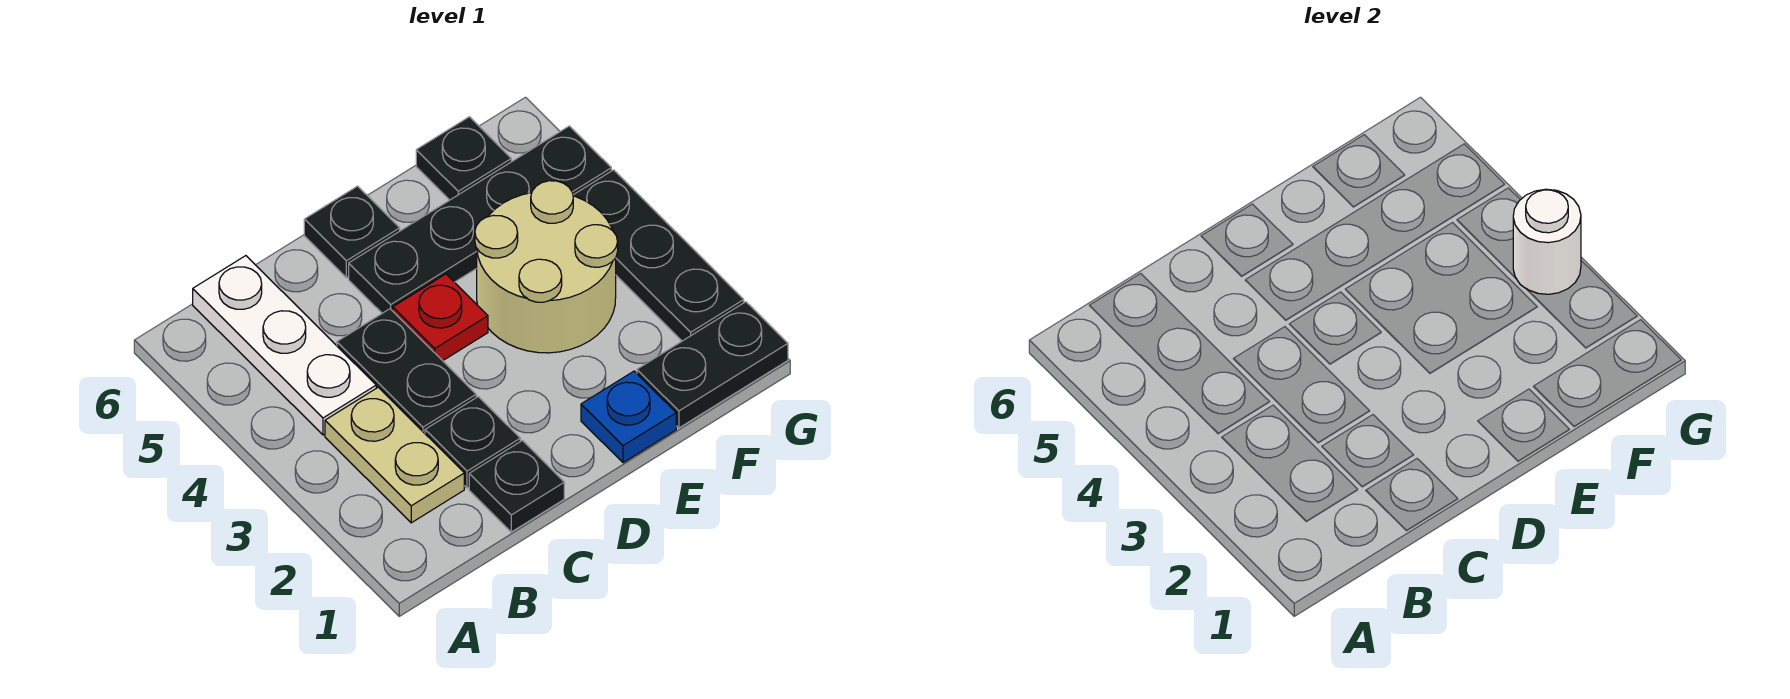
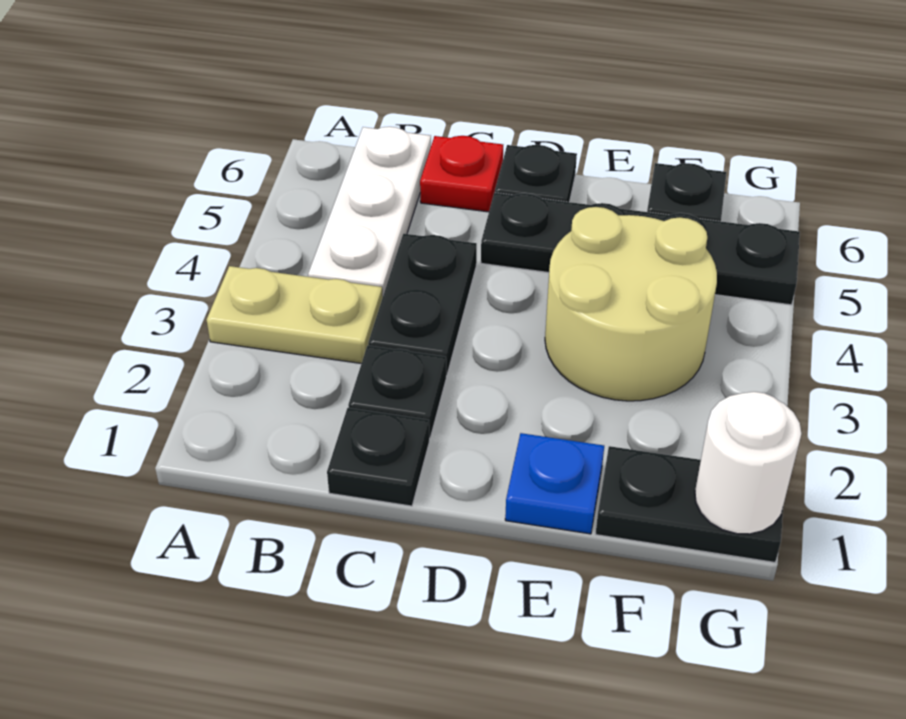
tan plate B2:B3 level 1 -> tan plate A3:B3 level 1
red plate D4 level 1 -> red plate C6 level 1
black plate G2:G4 level 1 -> none
white round brick G3 level 2 -> white round brick G1 level 2

